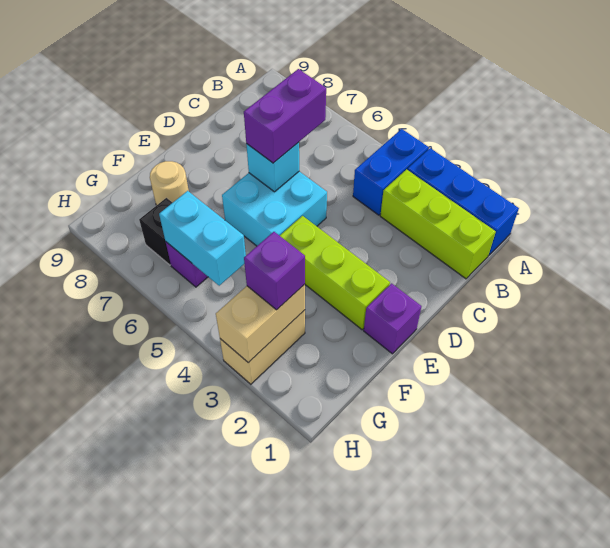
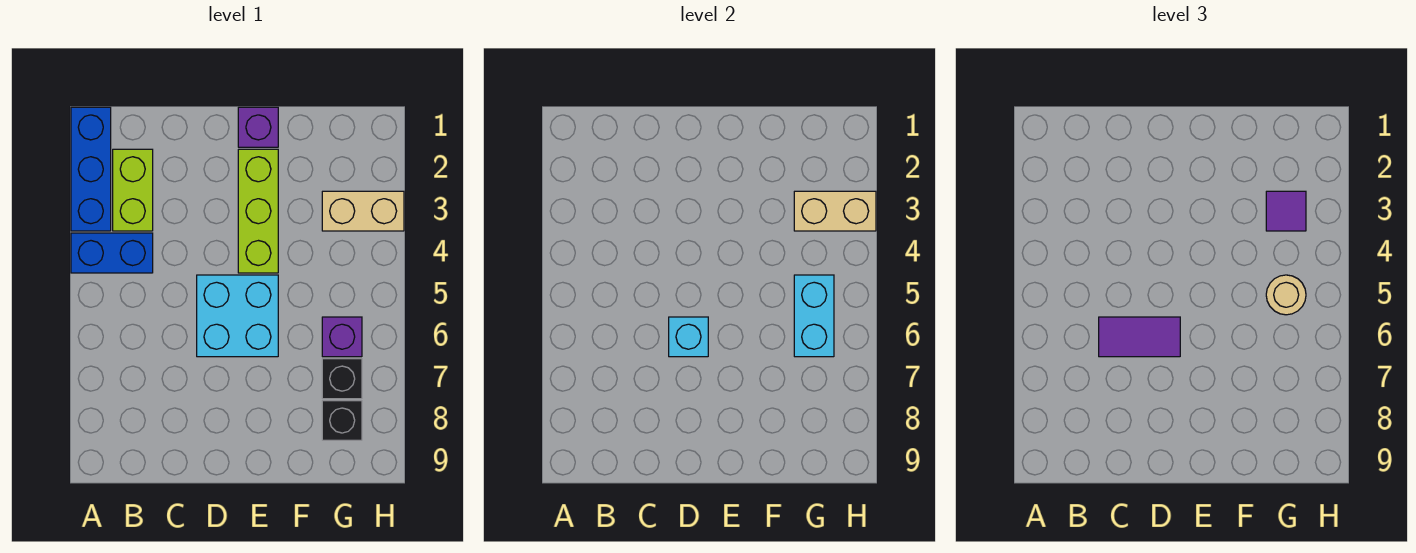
lime brick B1:B3 level 1 -> lime brick B2:B3 level 1
purple brick C6:D6 level 3 -> purple tile C6:D6 level 3
tan round brick F8 level 1 -> tan round brick G5 level 3
purple brick G3 level 3 -> purple tile G3 level 3
none -> black brick G8 level 1

